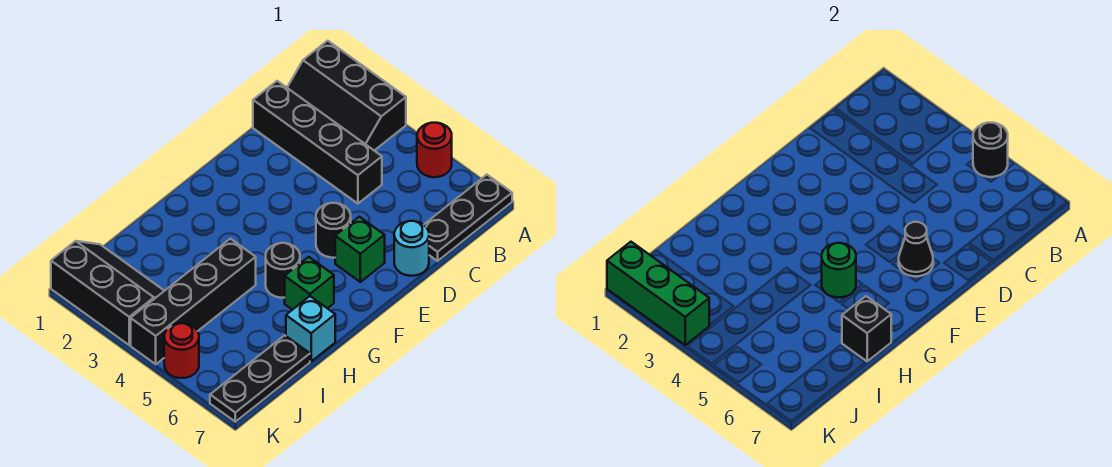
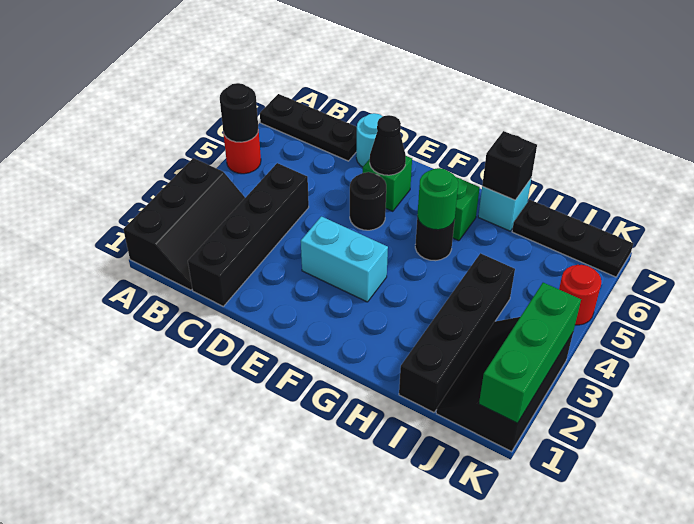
none -> cyan brick E3:F3 level 1
black brick H4:K4 level 1 -> black brick I1:I4 level 1

